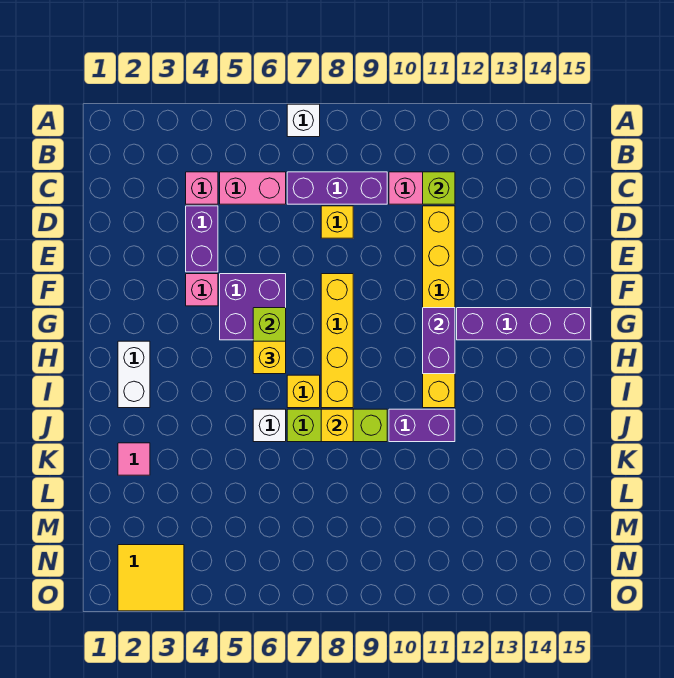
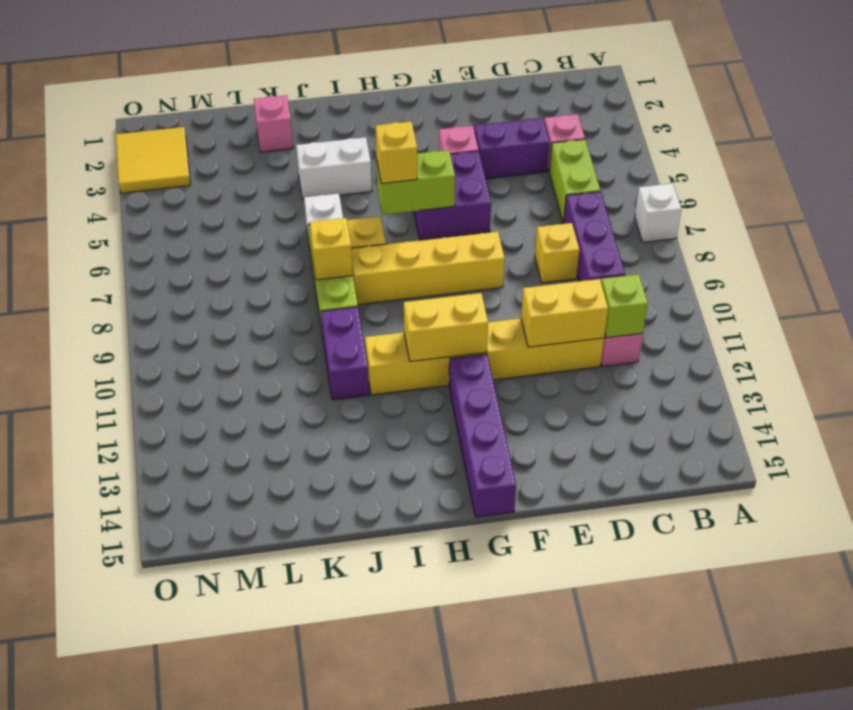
pink brick C5:C6 level 1 -> lime brick C5:C6 level 1
none -> yellow brick D11:E11 level 2
purple brick G11:H11 level 2 -> yellow brick G11:H11 level 2
white brick H2:I2 level 1 -> white brick I4:J4 level 1
pink tile K2 level 1 -> pink brick K2 level 1

